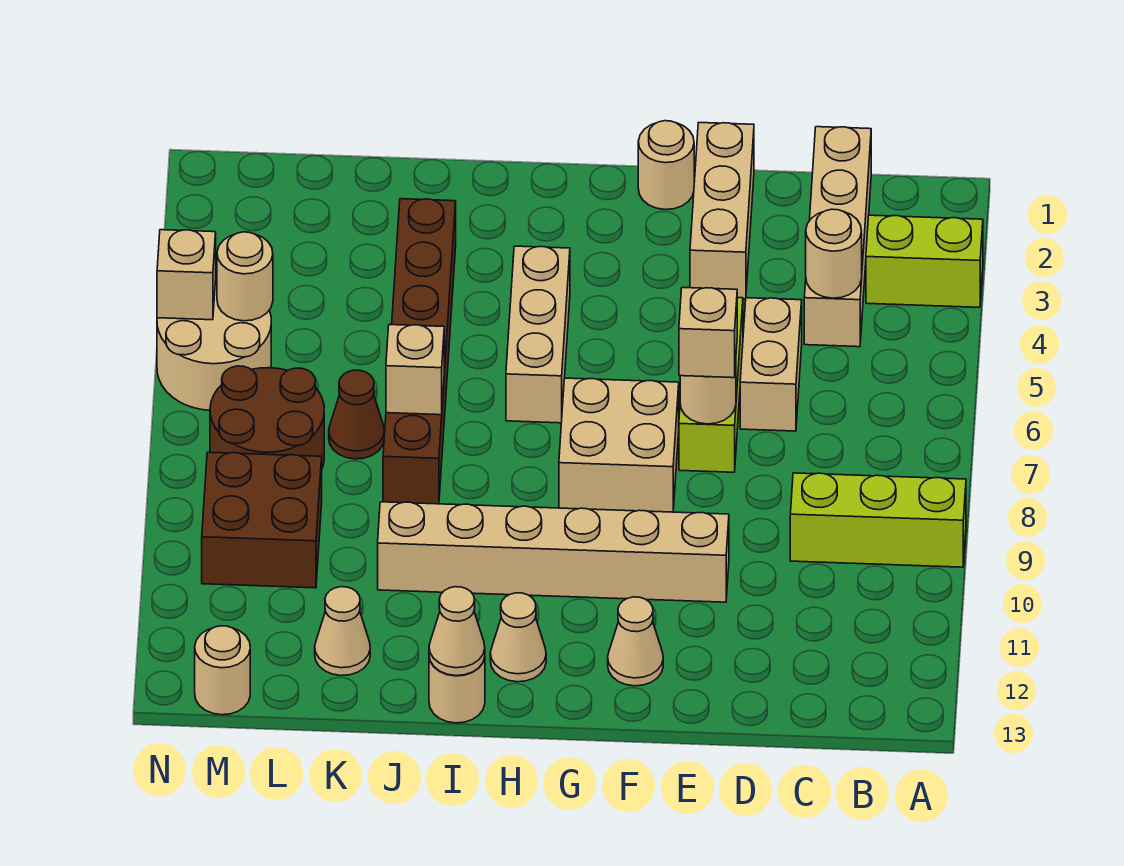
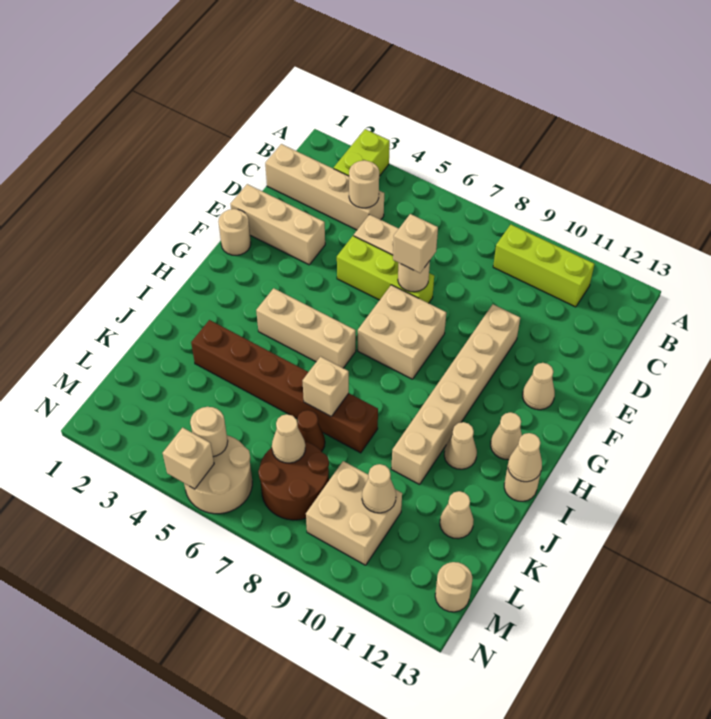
lime brick A9:C9 level 1 -> lime brick B9:B11 level 1
none -> tan cone I11 level 1
none -> tan cone L7 level 2
brown brick L9:M10 level 1 -> tan brick L9:M10 level 1
none -> tan cone L10 level 2

